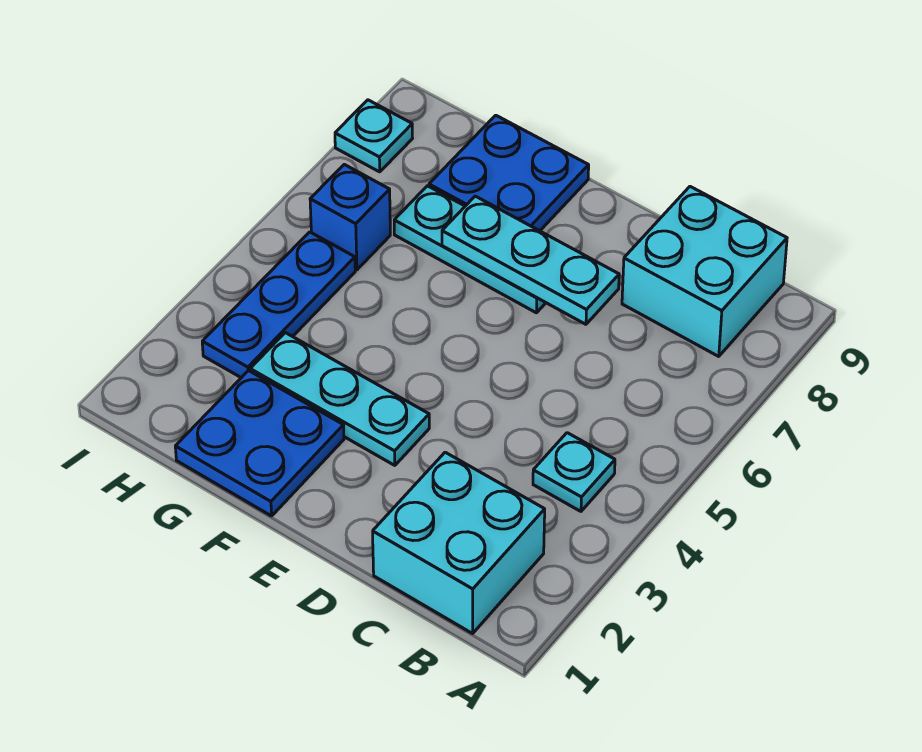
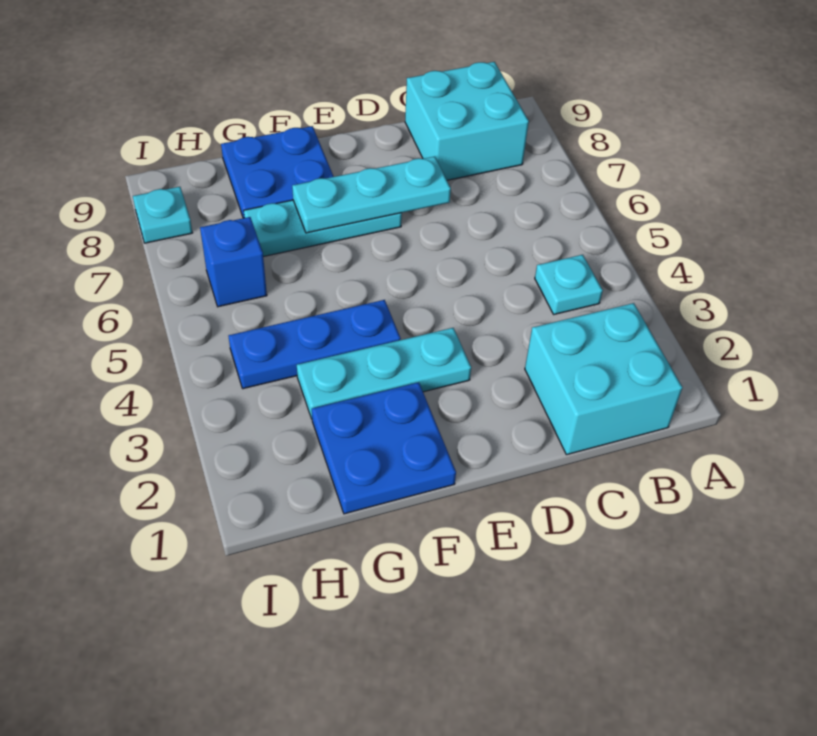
blue plate H3:H5 level 1 -> blue plate F4:H4 level 1

